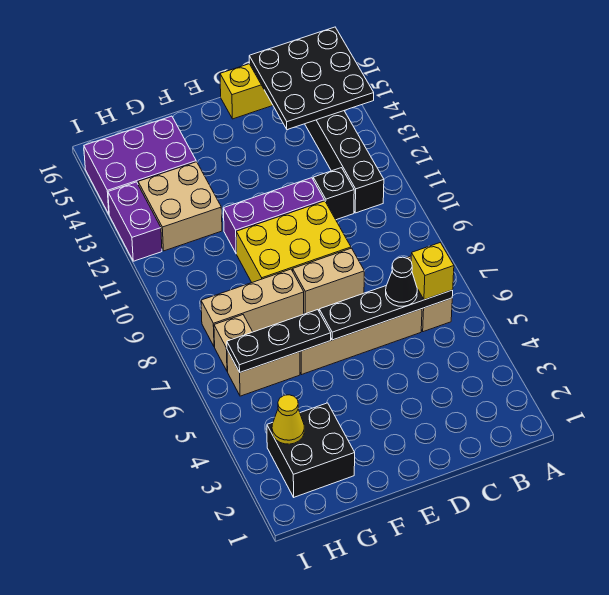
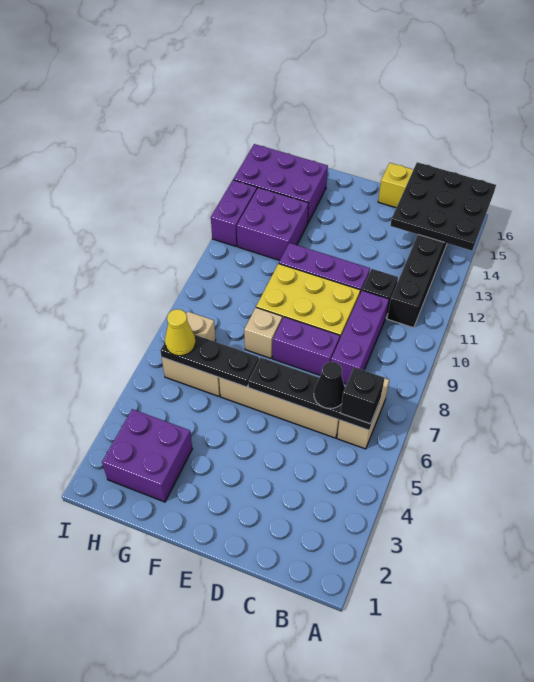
yellow brick B6 level 3 -> black brick B6 level 3
none -> purple brick C8:C10 level 1
tan brick D8:E8 level 1 -> purple brick D8:E8 level 1
tan brick F8:H8 level 1 -> tan brick F8 level 1
black brick G2:H3 level 1 -> purple brick G2:H3 level 1
tan brick G12:H13 level 1 -> purple brick G12:H13 level 1
yellow cone H3 level 2 -> yellow cone H6 level 3

